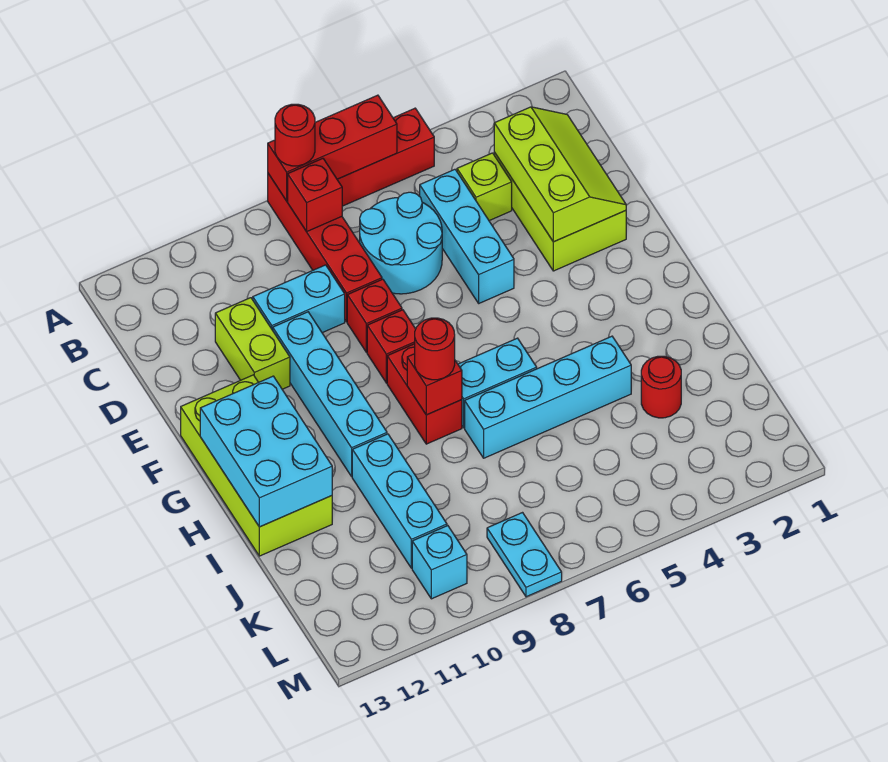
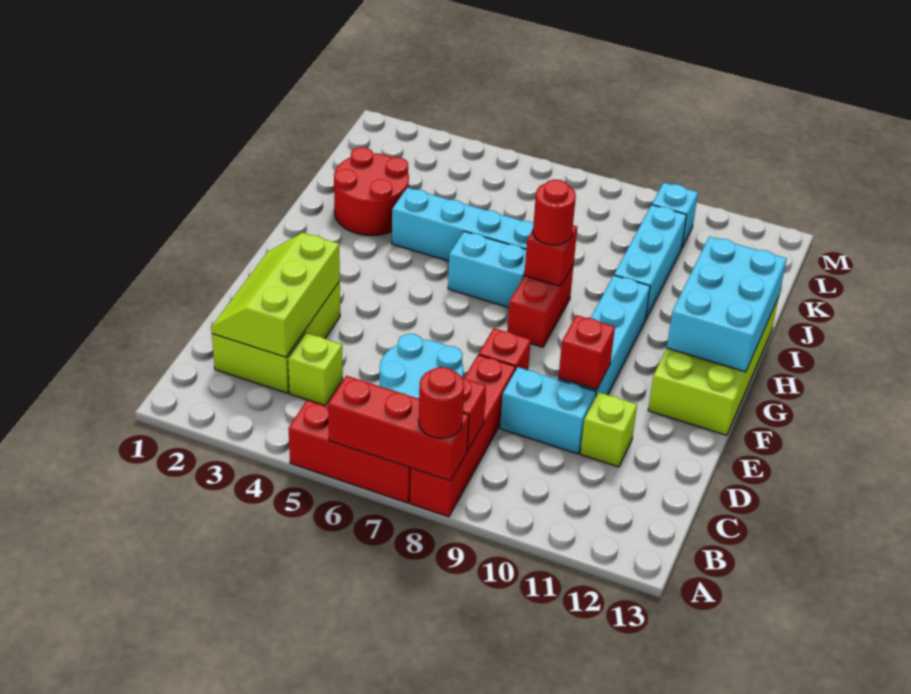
cyan brick C5:E5 level 1 -> none
lime brick D11:E11 level 1 -> lime brick D11 level 1
red brick F8 level 1 -> red brick E10 level 2
red round brick J3 level 1 -> red round brick I2:J3 level 1
cyan plate L8:M8 level 1 -> none

